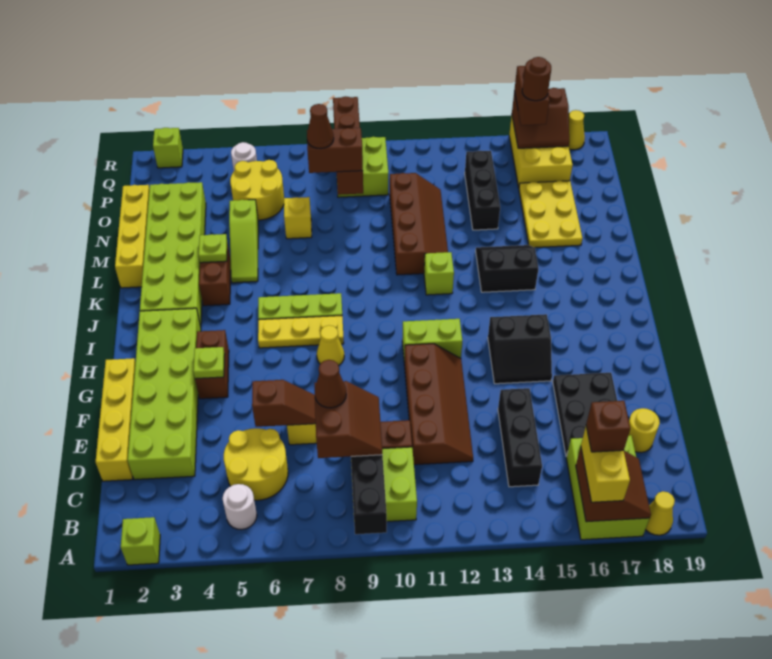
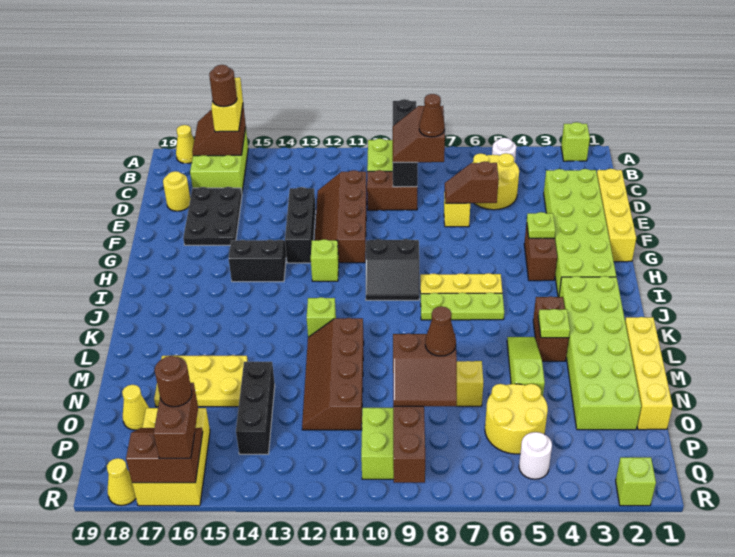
brown brick B16 level 4 -> brown round brick B16 level 4
black brick C14:E14 level 1 -> black brick E13:G13 level 1
yellow cone H8 level 1 -> yellow cone O18 level 1
lime brick H11:H12 level 1 -> lime brick H12 level 1
black slope K14:L15 level 1 top K -> black slope H9:I10 level 1 top H
yellow plate M16:O17 level 1 -> yellow plate M15:N17 level 1

